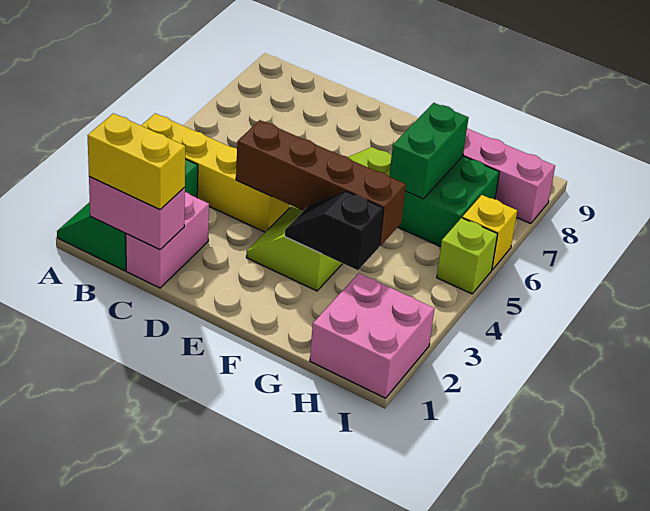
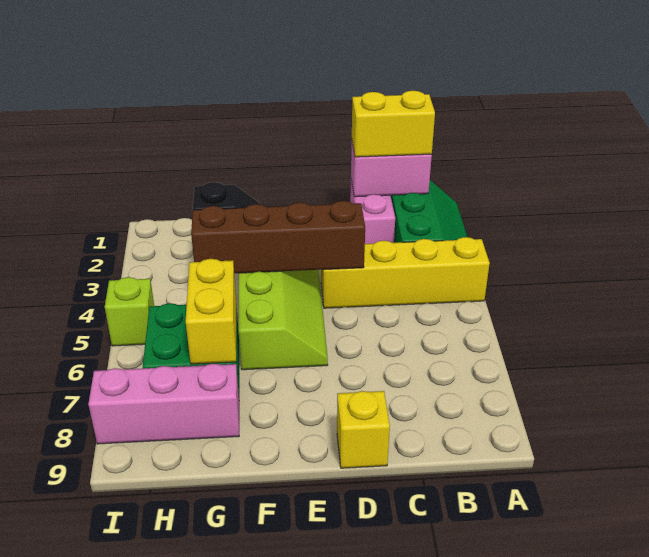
green brick G6:G7 level 2 -> yellow brick G6:G7 level 2
pink brick H1:I2 level 1 -> none
yellow brick I6 level 1 -> yellow brick D9 level 1

